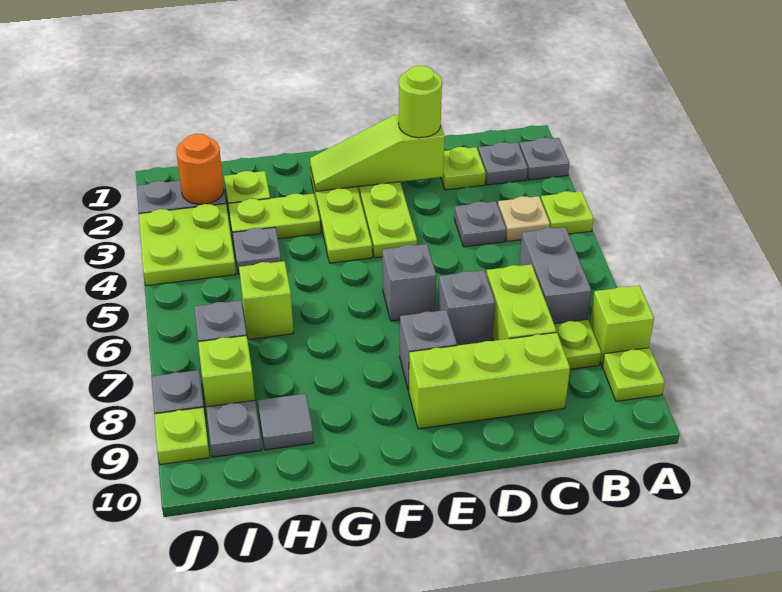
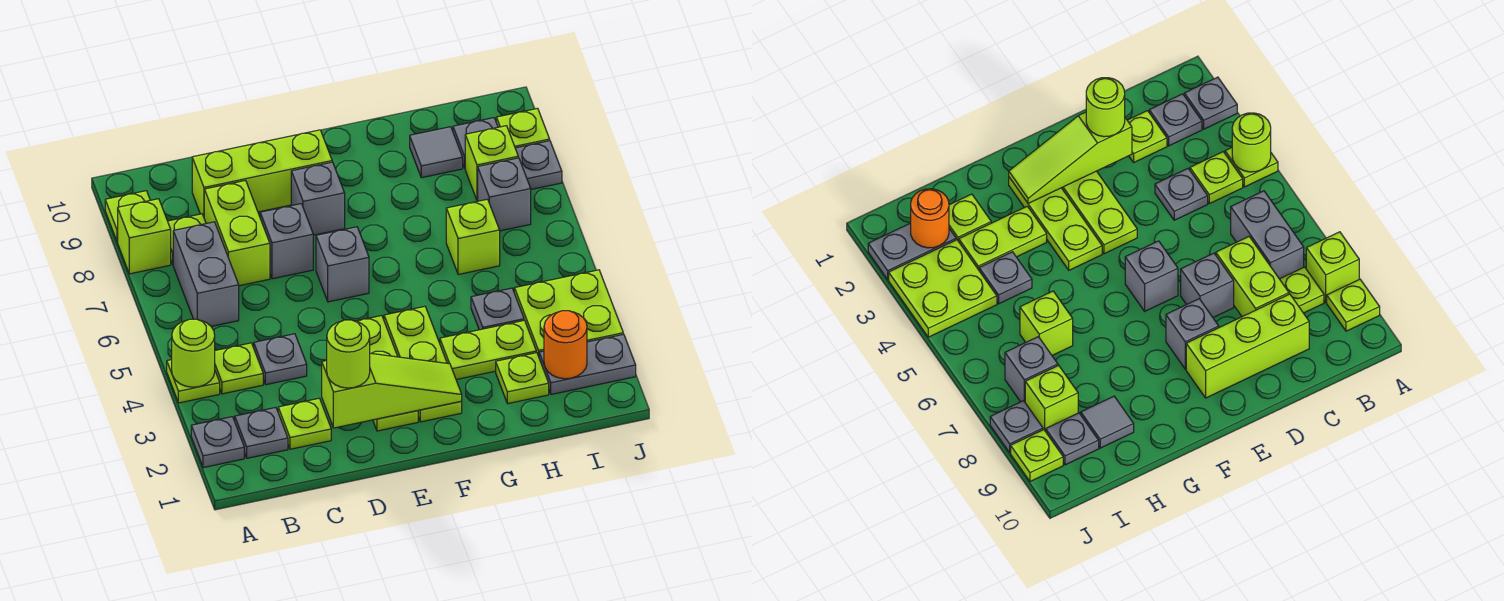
none -> lime round brick A4 level 2
tan plate B4 level 1 -> lime plate B4 level 1

